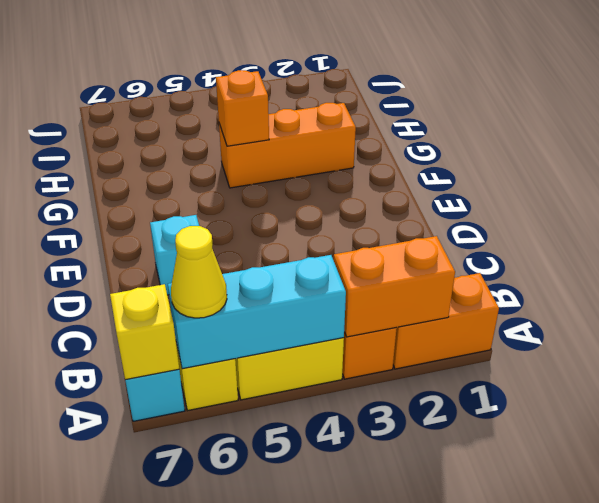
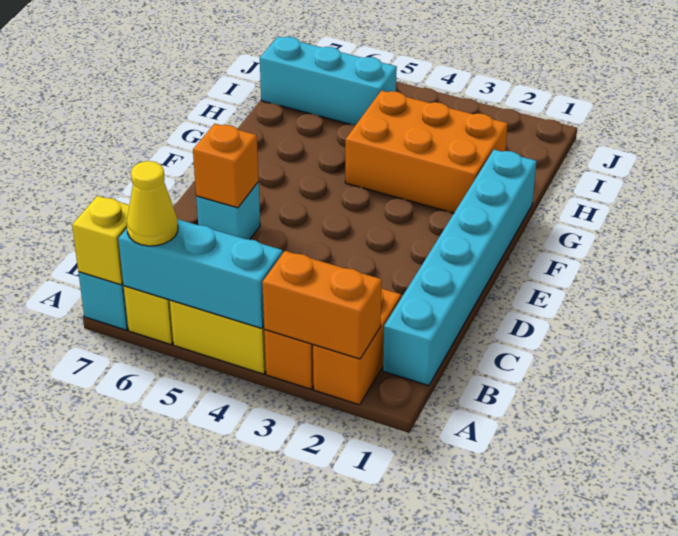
orange brick A1:A2 level 1 -> orange brick A2:B2 level 1
none -> cyan brick B1:G1 level 1
orange brick G2:G4 level 1 -> orange brick G2:H4 level 1
orange brick G4 level 2 -> orange brick D6 level 2
none -> cyan brick I5:I7 level 1

